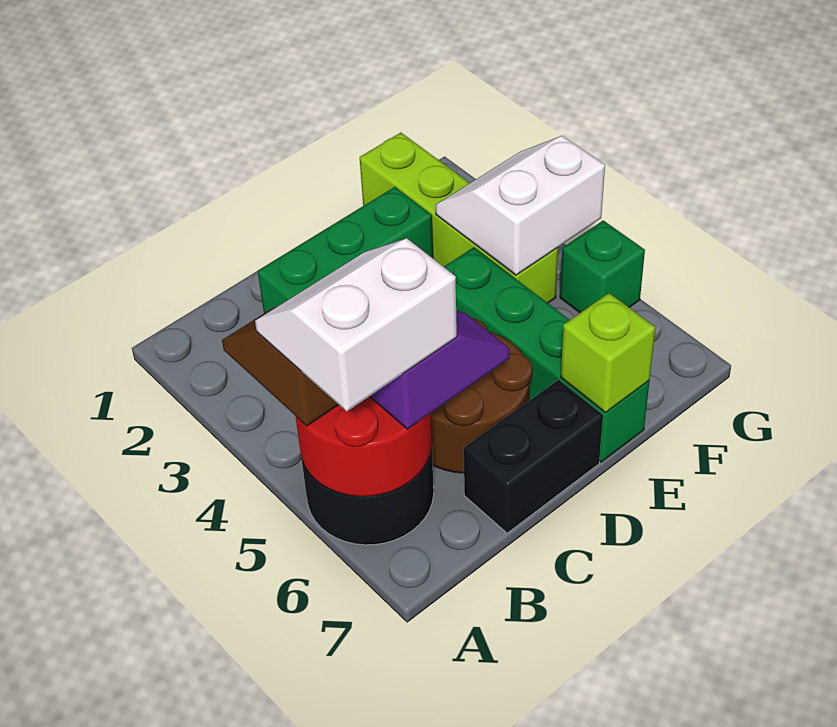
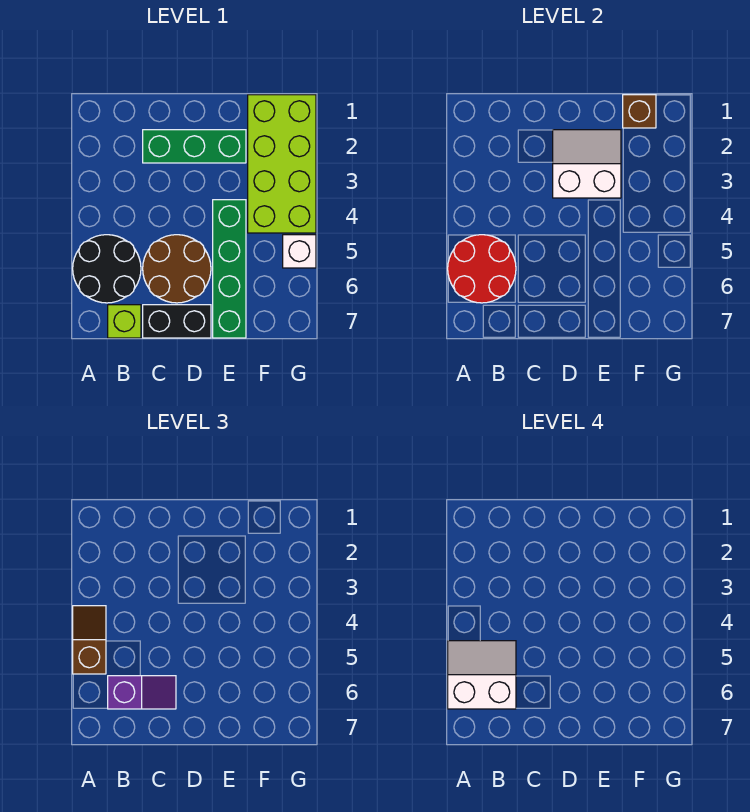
lime brick E7 level 2 -> lime brick B7 level 1
lime brick F1:F4 level 1 -> lime brick F1:G4 level 1
none -> brown brick F1 level 2
white slope F3:G4 level 2 top 4 -> white slope D2:E3 level 2 top 3
green brick G5 level 1 -> white brick G5 level 1

